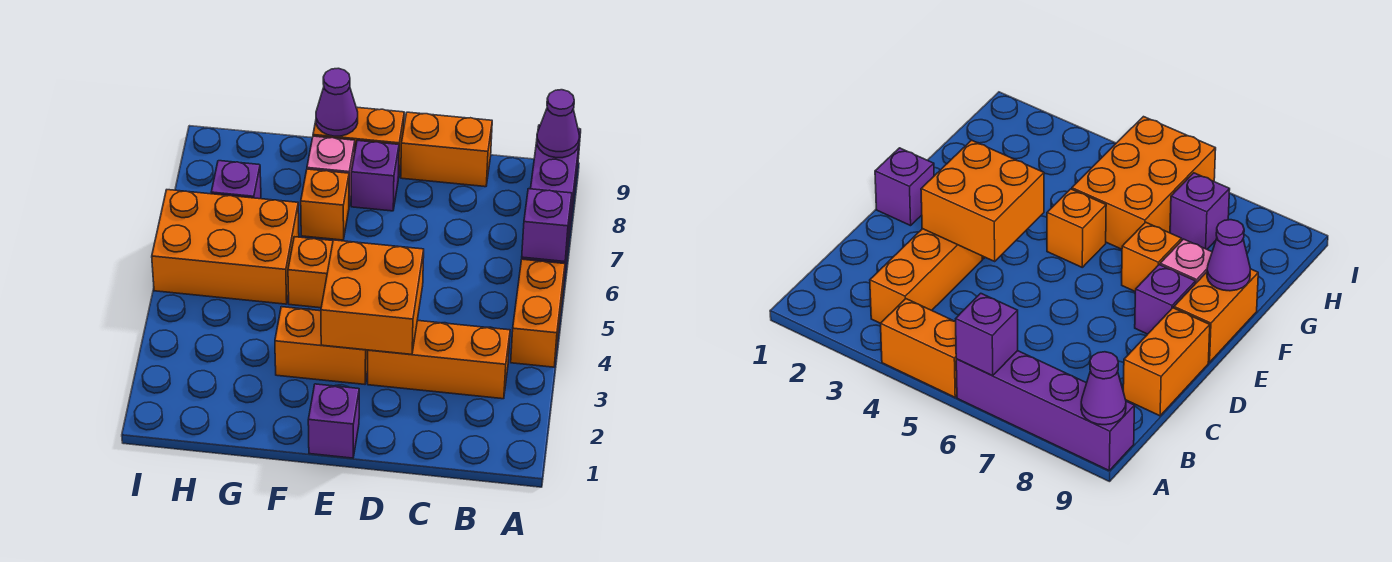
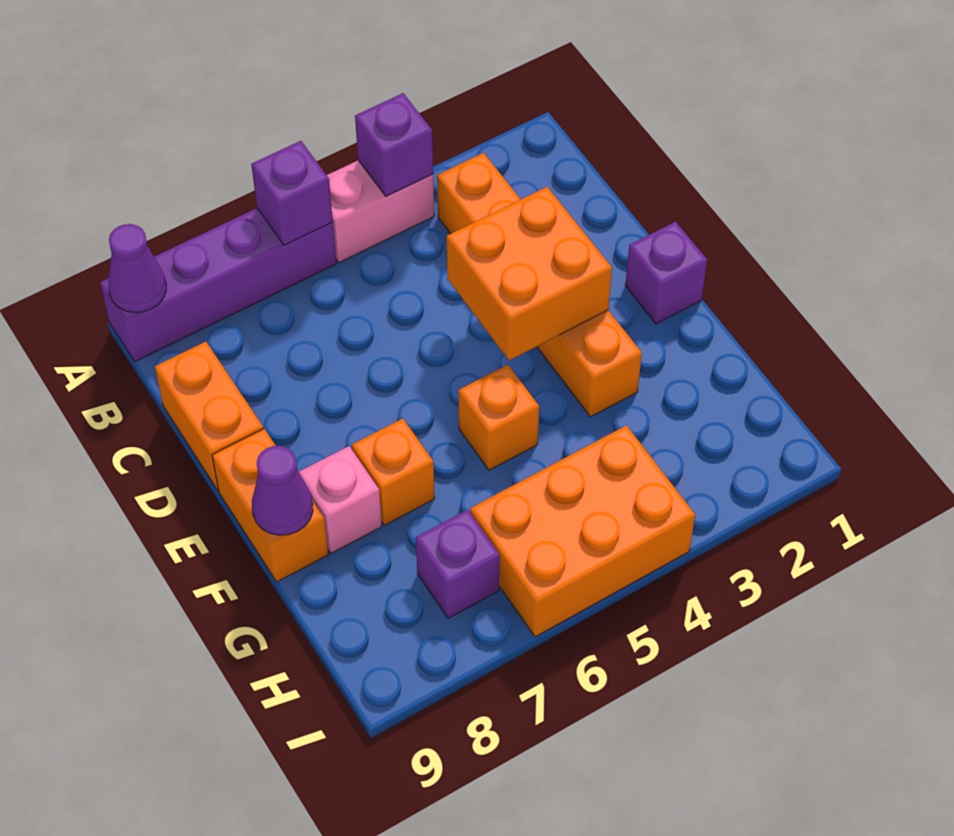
orange brick A4:A5 level 1 -> pink brick A4:A5 level 1
purple brick E8 level 1 -> purple brick A4 level 2
orange brick G5:I6 level 1 -> orange brick H4:I6 level 1

